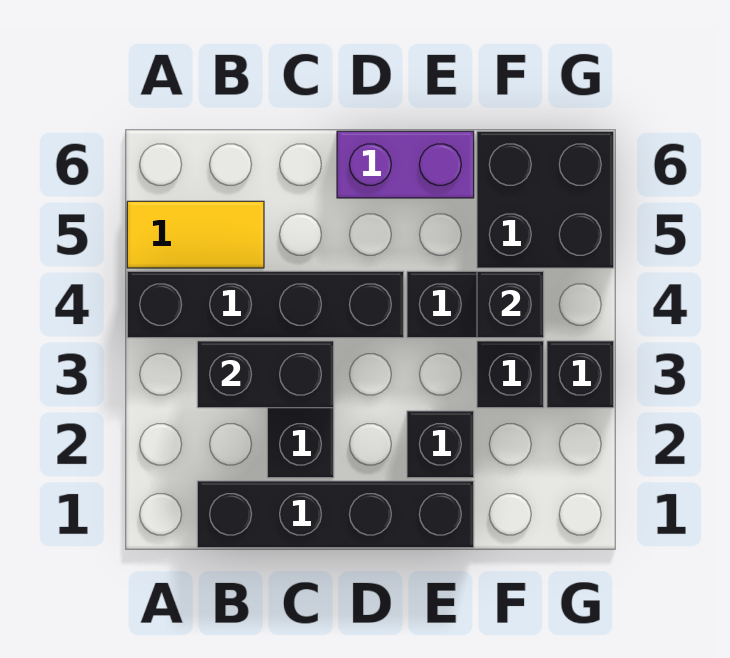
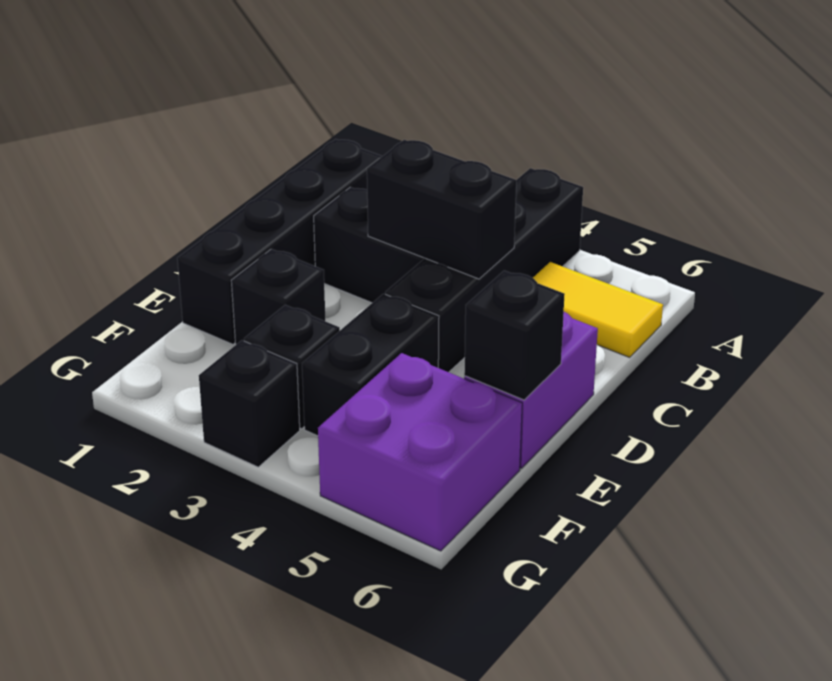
yellow tile A5:B5 level 1 -> yellow tile B5:B6 level 1
black brick B3:C3 level 2 -> black brick C3:C4 level 2
black brick F4 level 2 -> black brick E6 level 2
black brick F5:G6 level 1 -> purple brick F5:G6 level 1

